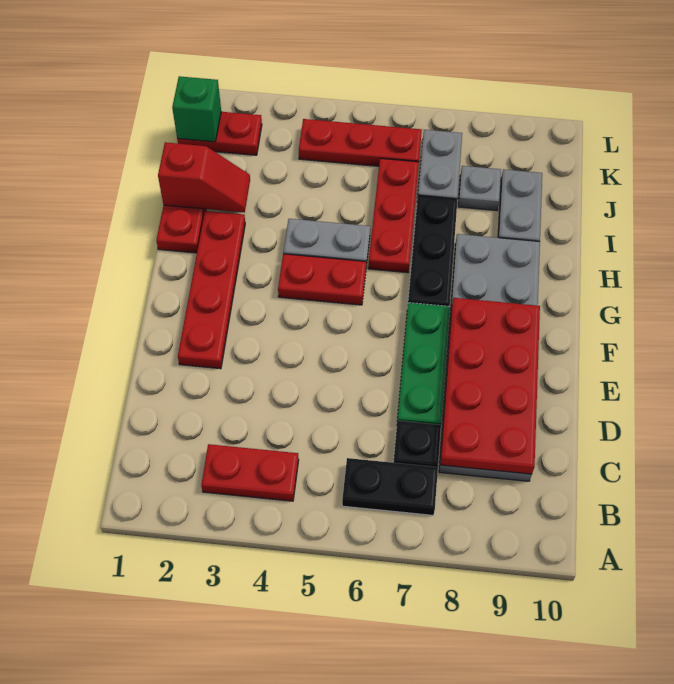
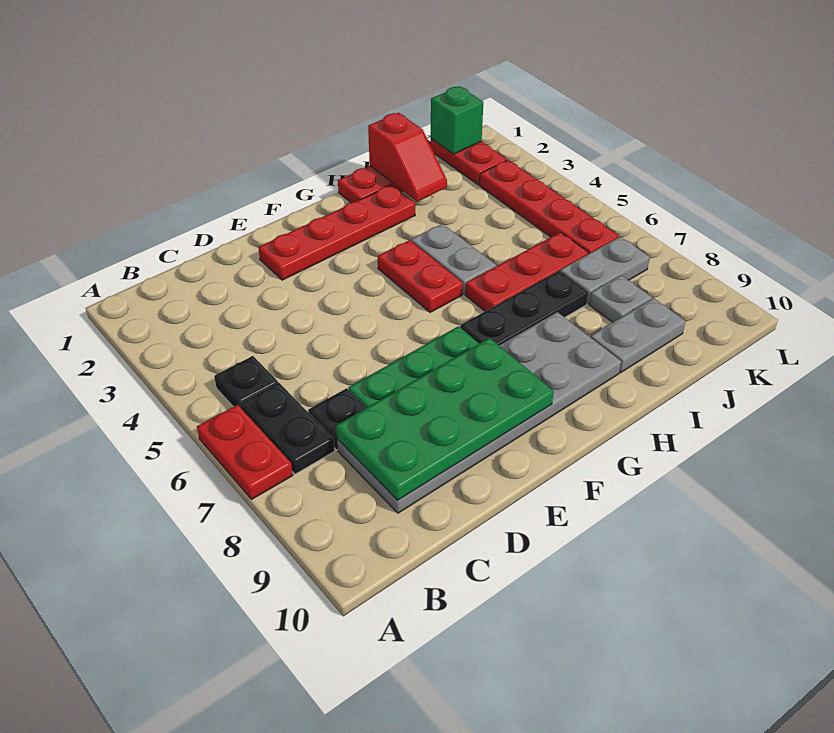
red plate B3:B4 level 1 -> red plate A6:A7 level 1
none -> black plate B5 level 1
red plate C8:F9 level 2 -> green plate C8:F9 level 2
red plate K4:K6 level 1 -> red plate K3:K6 level 1

